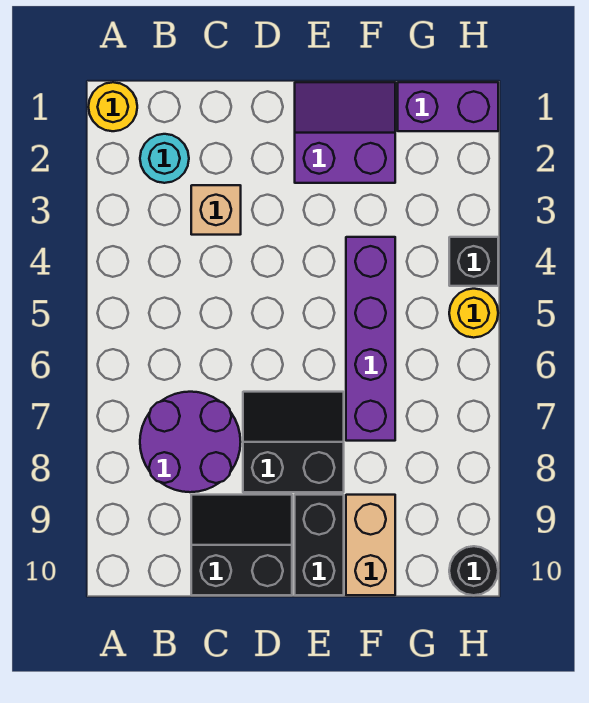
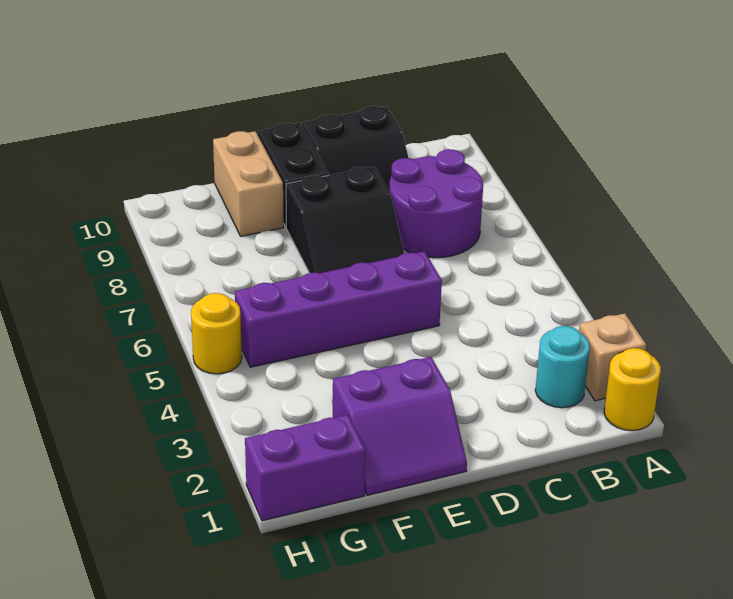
tan brick C3 level 1 -> tan brick A2 level 1
purple brick F4:F7 level 1 -> purple brick D5:G5 level 1
black brick H4 level 1 -> none
black round brick H10 level 1 -> none

